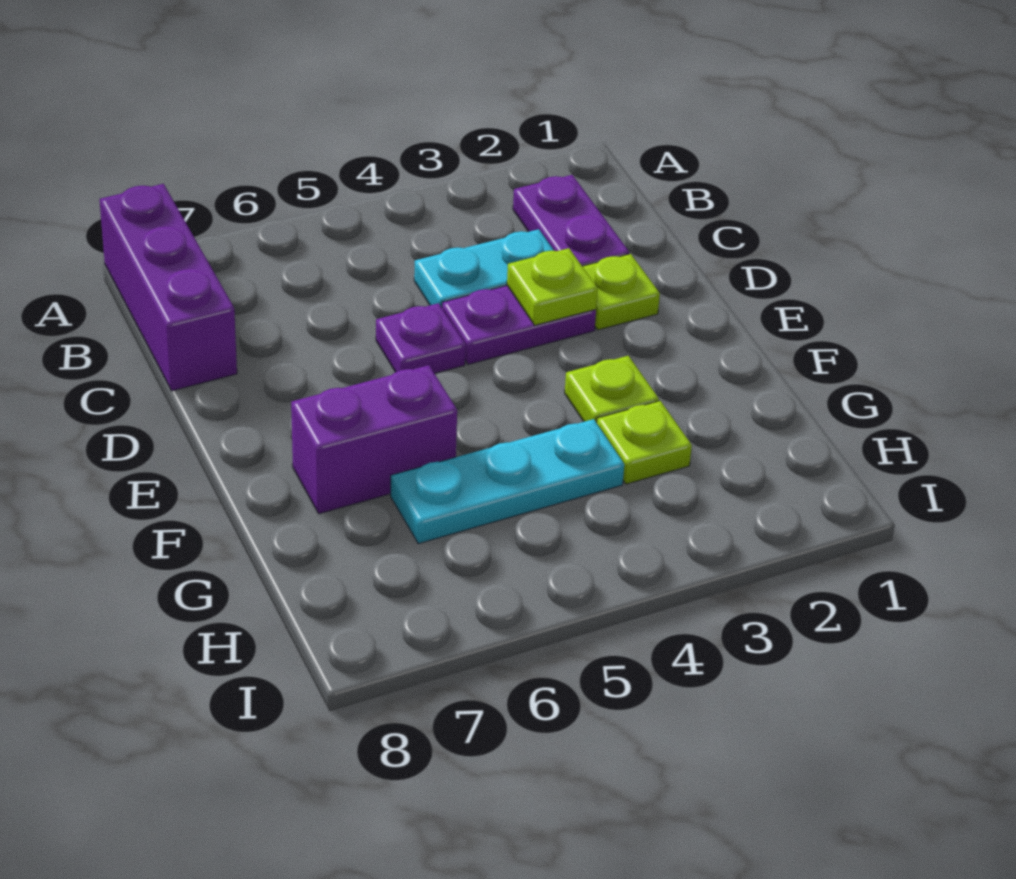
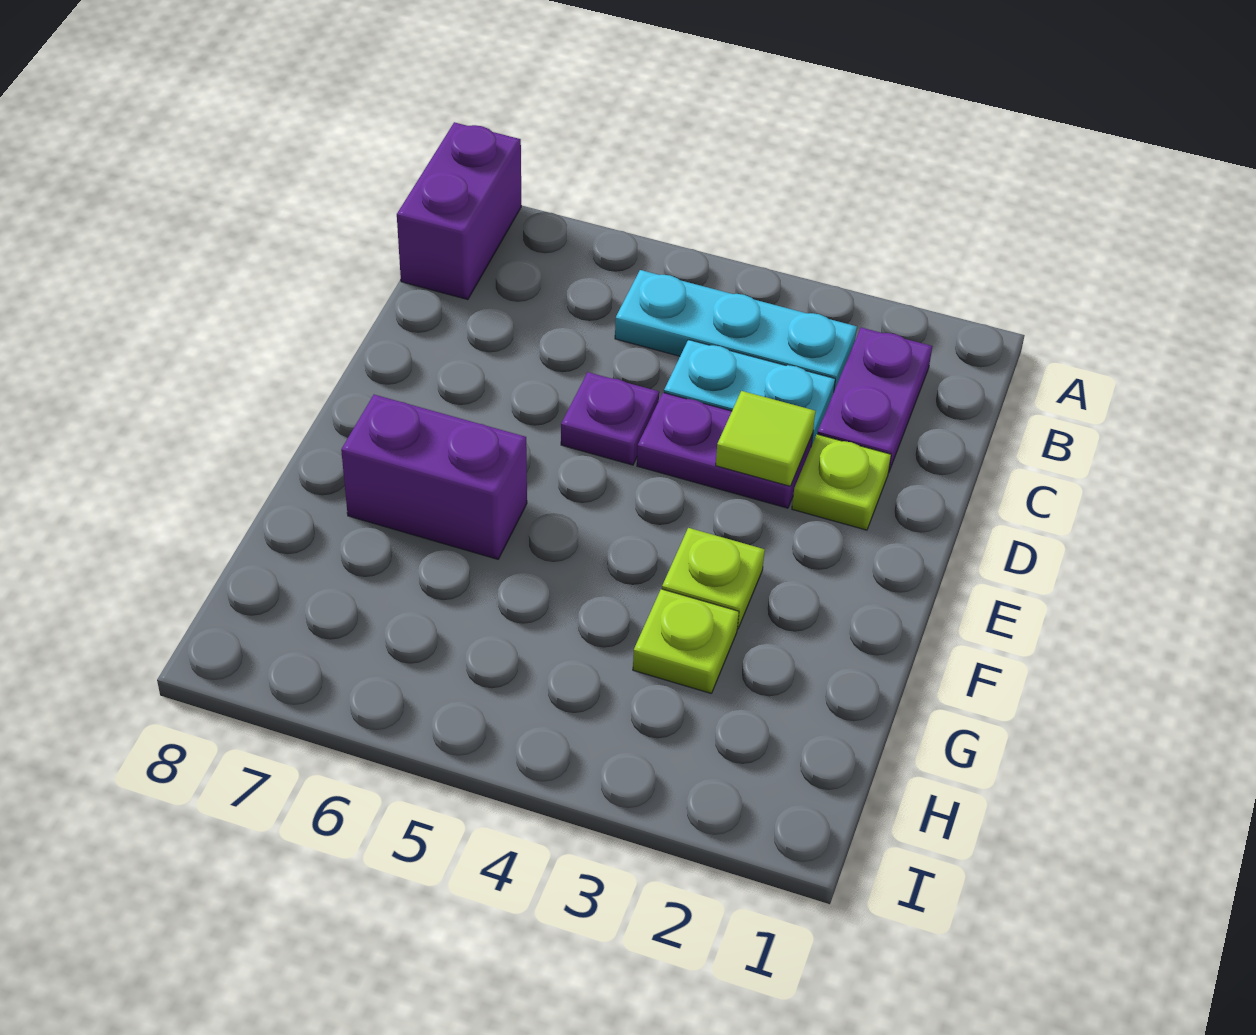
purple brick A8:C8 level 1 -> purple brick A8:B8 level 1
lime plate D3 level 2 -> lime tile D3 level 2
cyan plate G4:G6 level 1 -> cyan plate B3:B5 level 1

